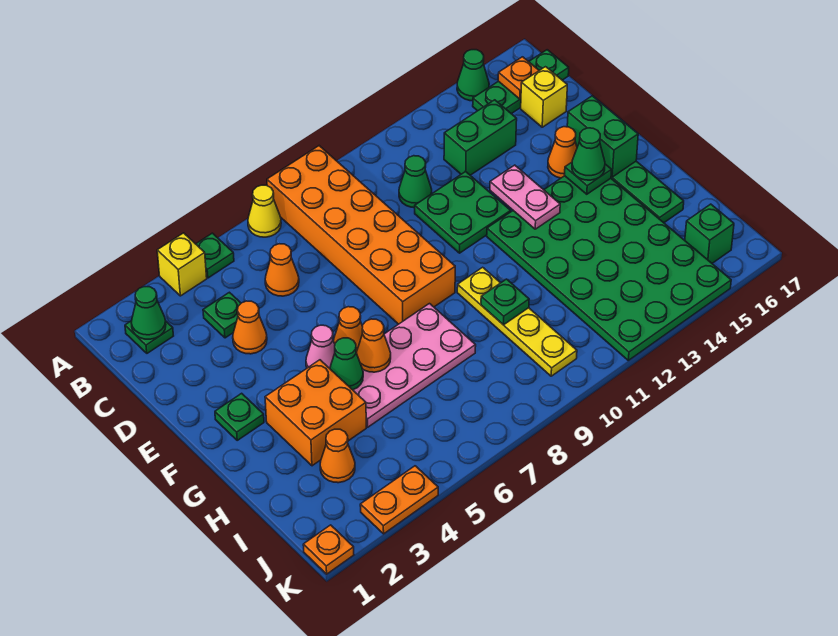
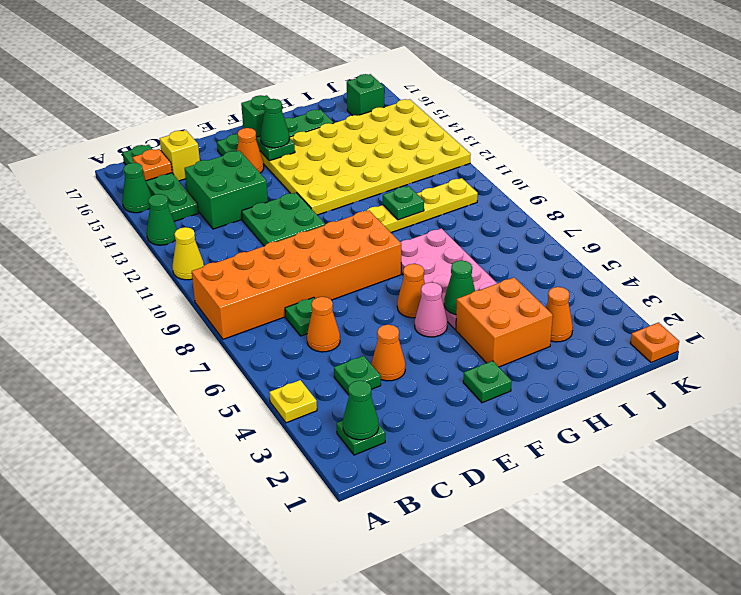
yellow brick A4 level 1 -> yellow plate A4 level 1
green plate A5 level 1 -> green plate C7 level 1
yellow cone A7 level 1 -> yellow cone A11 level 1
green plate B15:B17 level 1 -> green plate B14:B17 level 1
green cone C11 level 1 -> green cone A13 level 1
green brick C13:C14 level 1 -> green brick C13:D14 level 1
pink plate E13:F13 level 2 -> none
green brick E16:F16 level 2 -> green brick F16 level 2
green plate F12:K15 level 1 -> yellow plate F12:K15 level 1
orange cone G6 level 2 -> none
orange plate K3:K4 level 1 -> none

